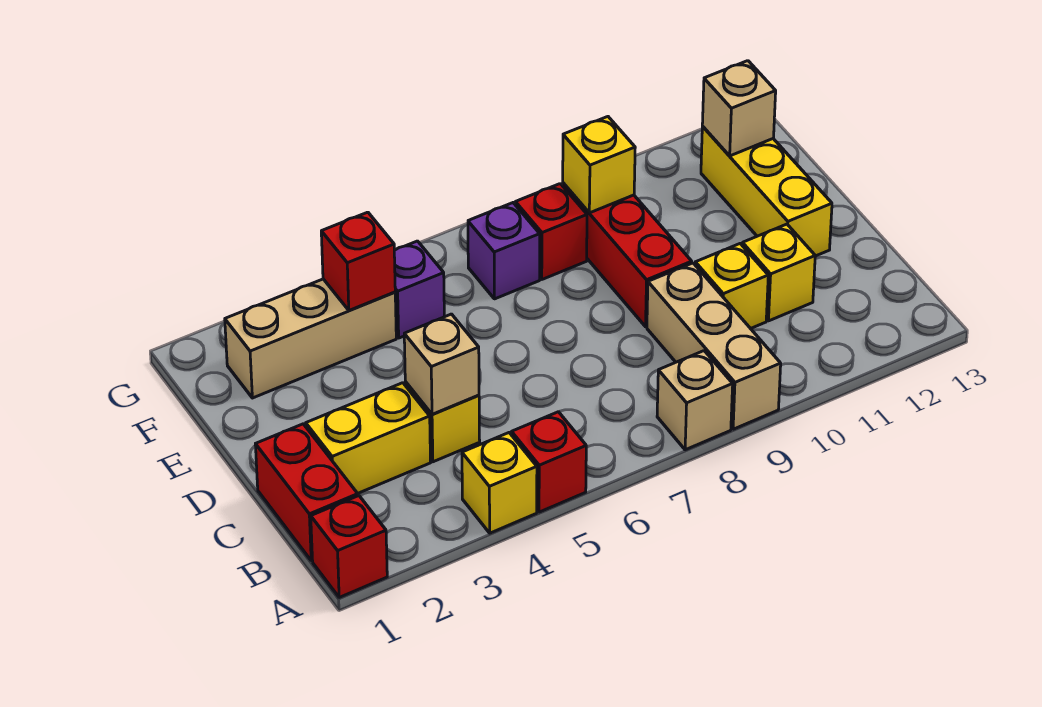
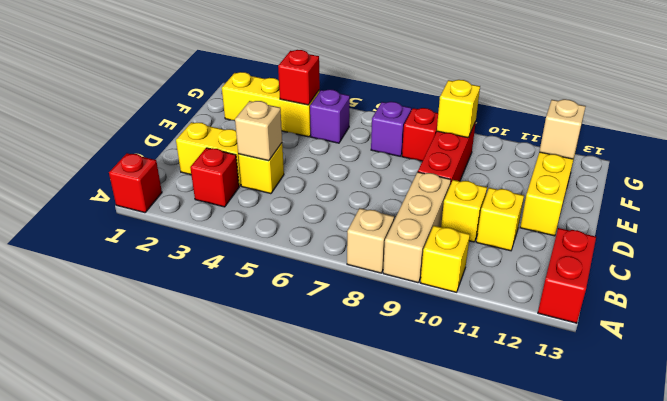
yellow brick A4 level 1 -> yellow brick A10 level 1
red brick A5 level 1 -> red brick B3 level 1
red brick B1:C1 level 1 -> red brick A13:B13 level 1
tan brick F2:F4 level 1 -> yellow brick F2:F4 level 1

